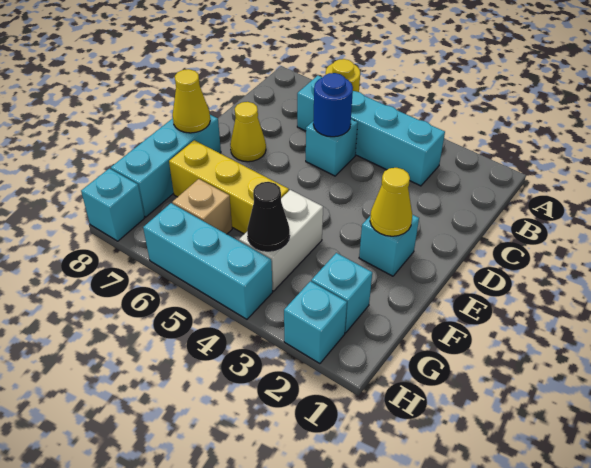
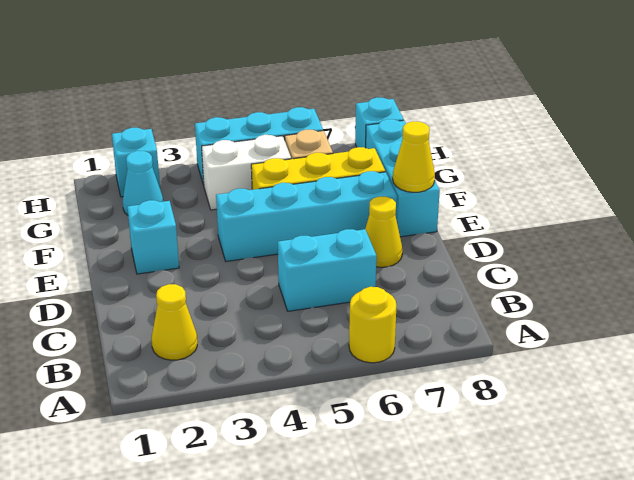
cyan brick B3:B6 level 1 -> cyan brick E4:E7 level 1
cyan brick C5 level 1 -> cyan brick C5:C6 level 1
blue round brick C5 level 2 -> none
yellow cone E2 level 2 -> yellow cone B2 level 1
white brick F4:G4 level 1 -> white brick G4:G5 level 1
cyan brick G2 level 1 -> cyan cone G2 level 1
black cone G4 level 2 -> none

